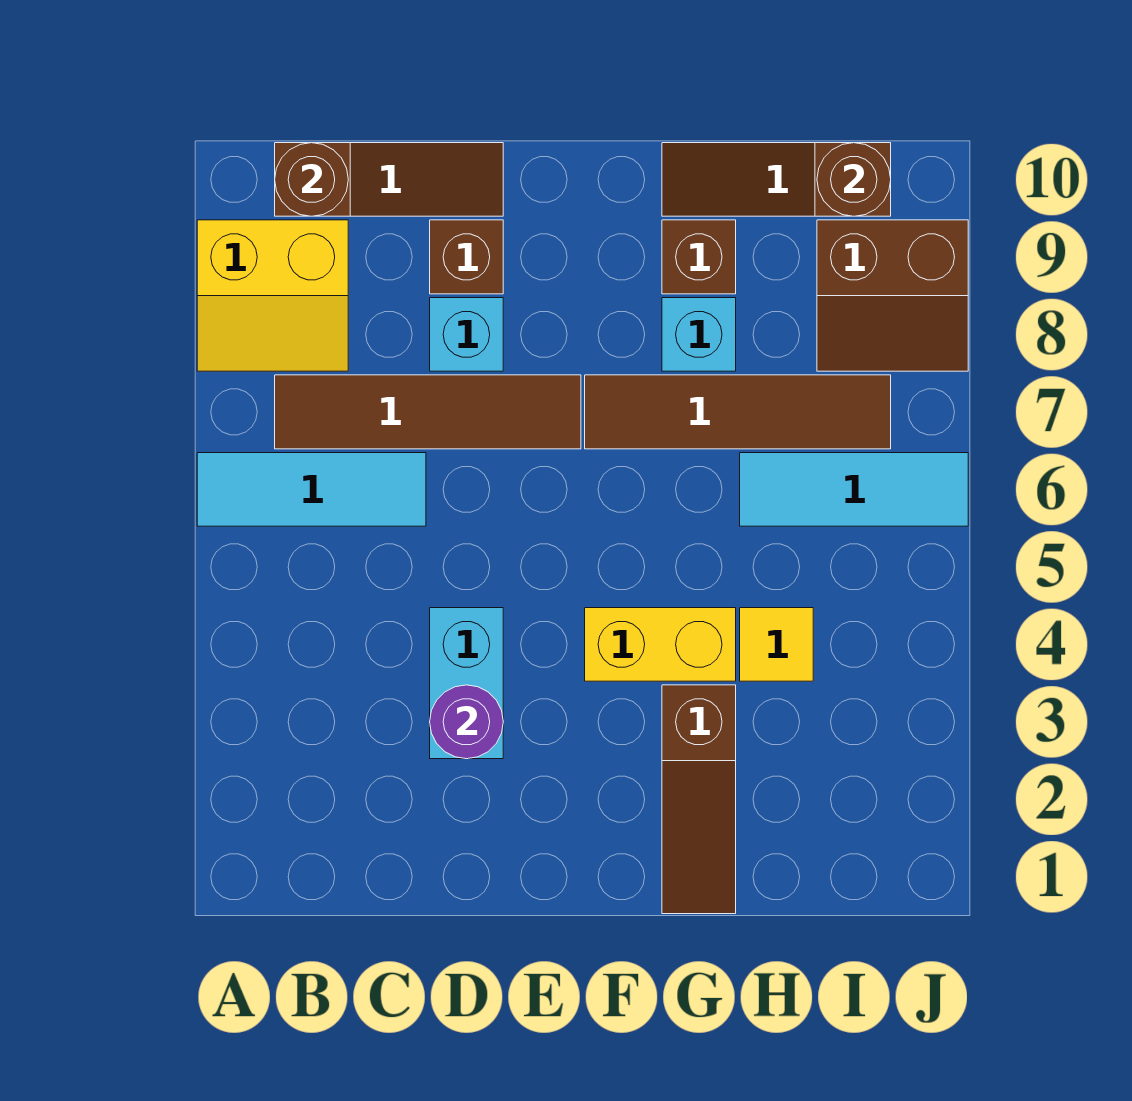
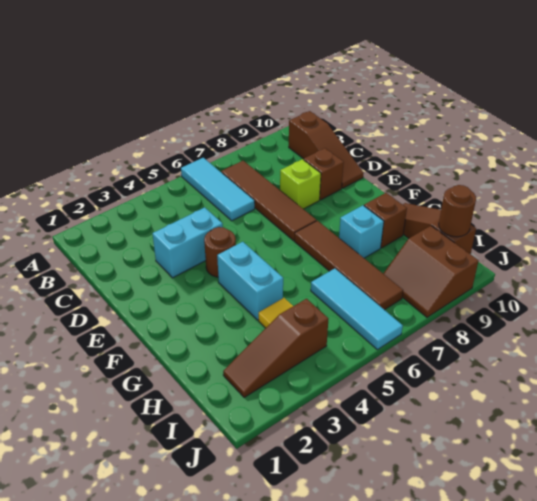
yellow slope A8:B9 level 1 top 9 -> none
brown round brick B10 level 2 -> brown round brick E4 level 1
purple round brick D3 level 2 -> none
cyan brick D8 level 1 -> lime brick D8 level 1
yellow brick F4:G4 level 1 -> cyan brick F4:G4 level 1
brown slope G1:G3 level 1 top 3 -> brown slope I2:I4 level 1 top 4

